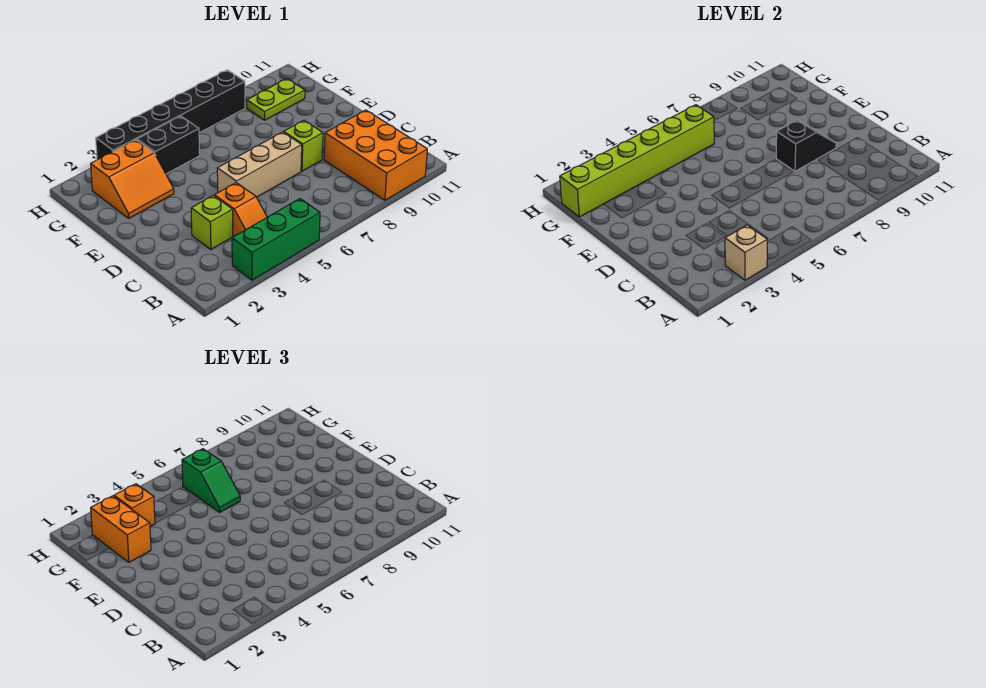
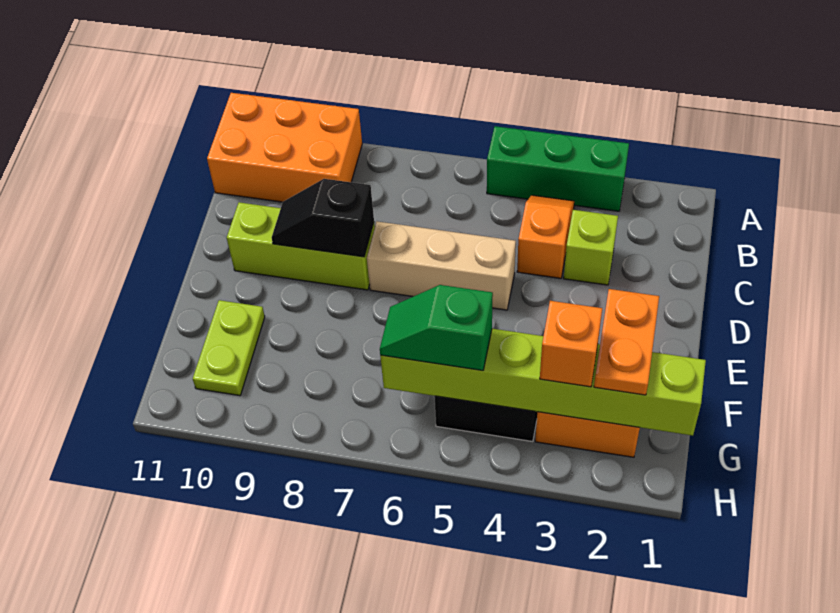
tan brick A3 level 2 -> none
orange brick A9:C10 level 1 -> orange brick A9:B11 level 1
lime brick D8 level 1 -> lime brick D8:D10 level 1
orange brick F2:G2 level 3 -> orange plate F2:G2 level 3
green slope F6:G6 level 3 top G -> green slope G5:G6 level 3 top 5
lime plate G9:G10 level 1 -> lime plate F10:G10 level 1
black brick H3:H8 level 1 -> none

